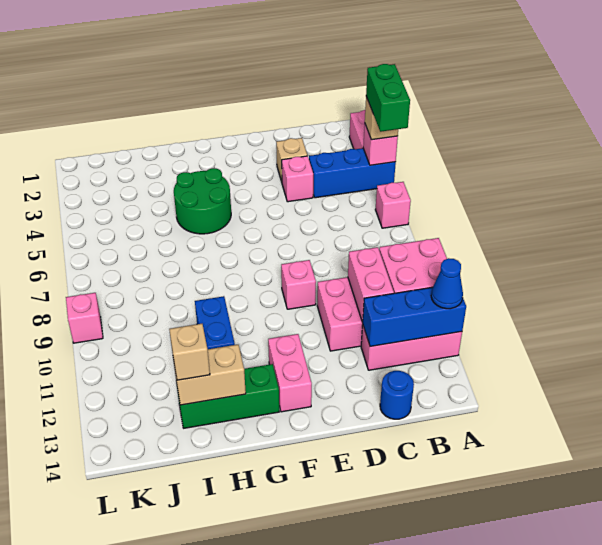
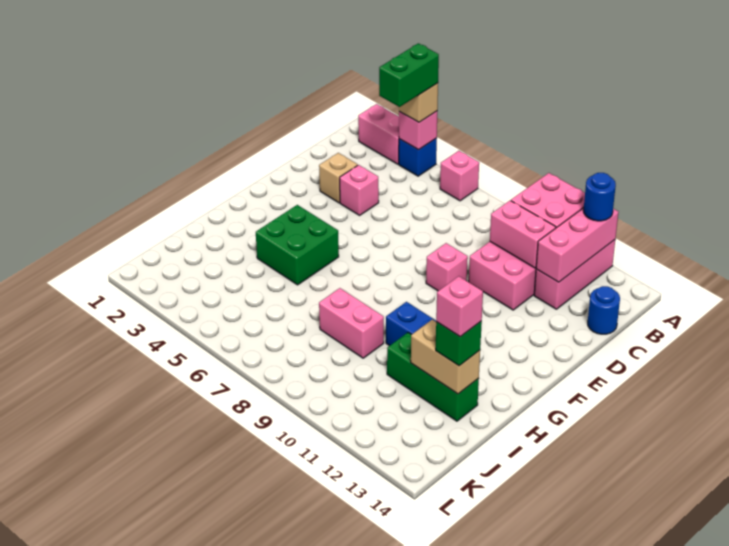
blue brick A4:C4 level 1 -> blue brick A4 level 1
green brick A4:A5 level 4 -> green brick A4:B4 level 4
blue brick A12:C12 level 2 -> pink brick A12:C12 level 2
blue cone A12 level 3 -> blue round brick A12 level 3
pink brick F12:F13 level 1 -> pink brick I8:I9 level 1
green round brick G4:H5 level 1 -> green brick G4:H5 level 1
green brick G13:I13 level 1 -> green brick I11:I13 level 1
tan brick H13:I13 level 2 -> tan brick I12:I13 level 2
tan brick I13 level 3 -> green brick I13 level 3
pink brick L9 level 1 -> pink brick I13 level 4

